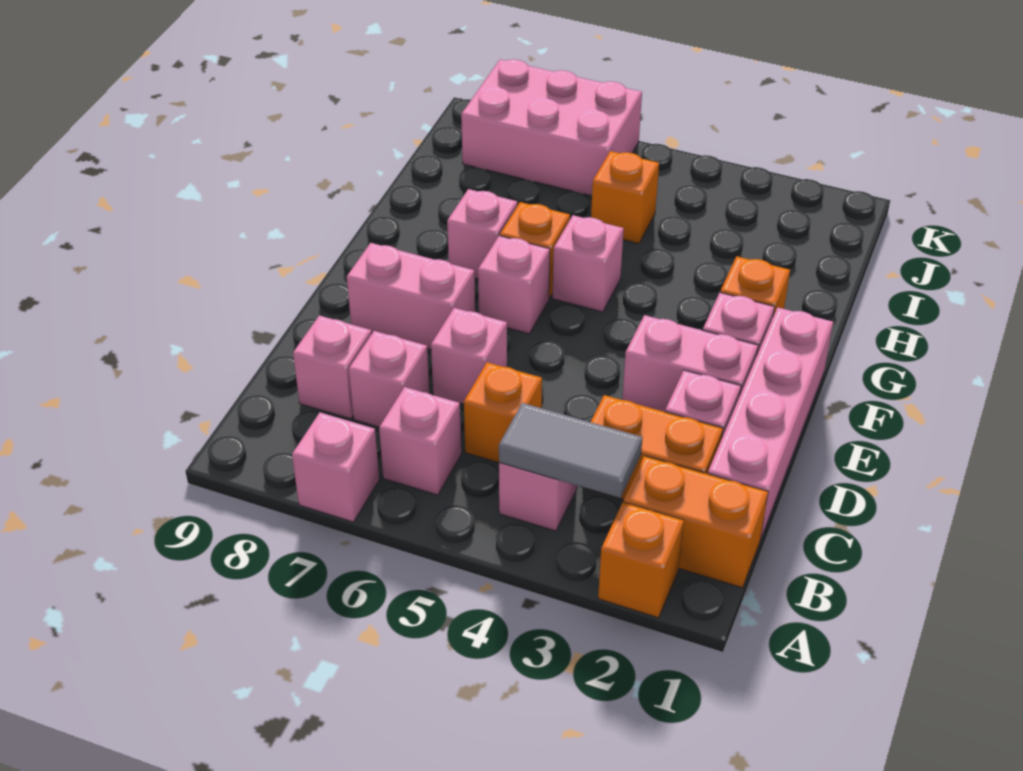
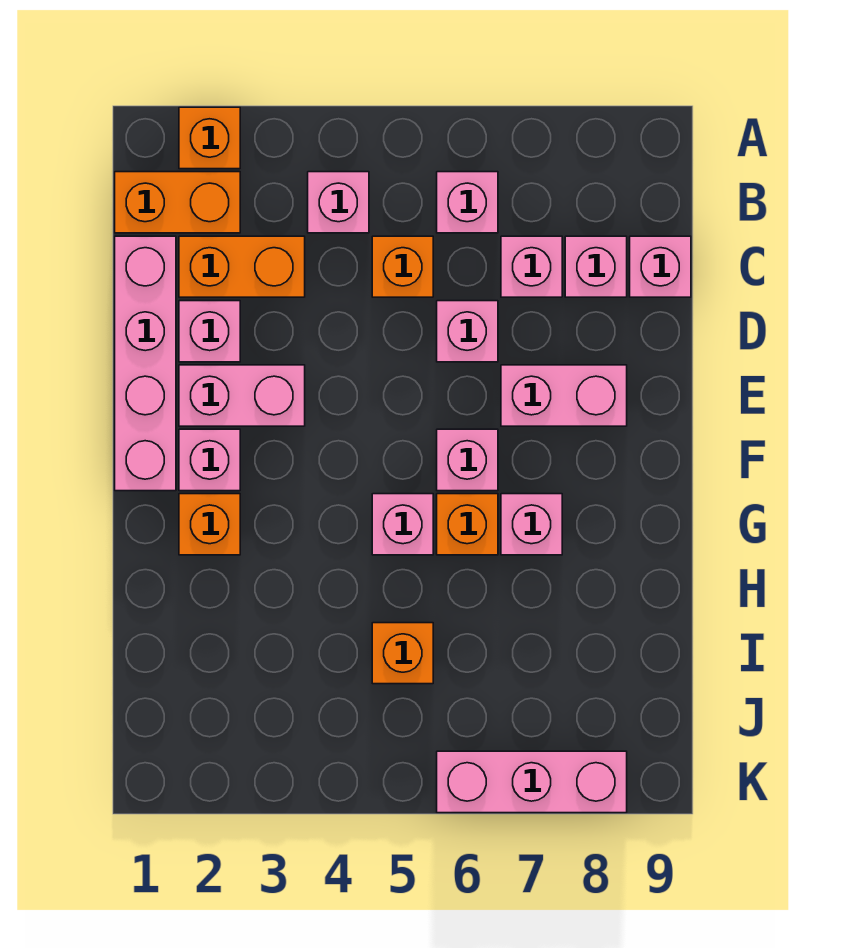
pink brick A7 level 1 -> pink brick C9 level 1
grey tile B3:B4 level 2 -> none
pink brick J6:K8 level 1 -> pink brick K6:K8 level 1

